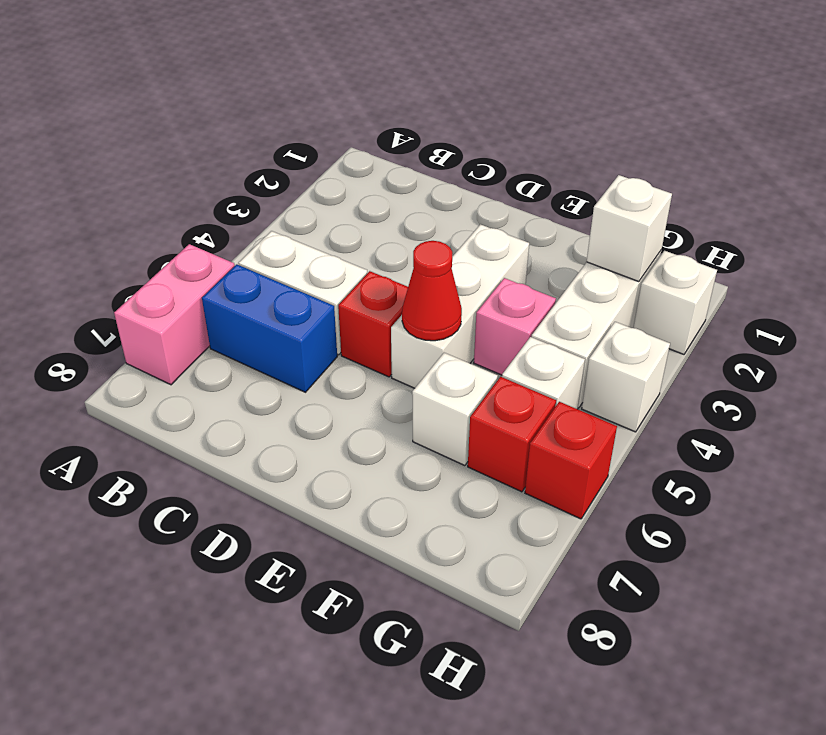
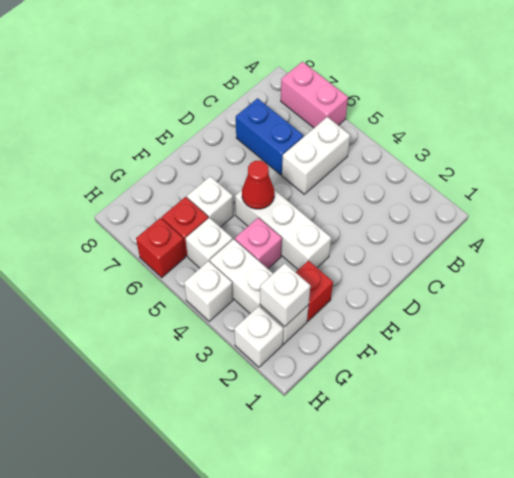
blue brick B6:C6 level 1 -> blue brick C6:C7 level 1
red brick D5 level 1 -> red brick F2 level 1

